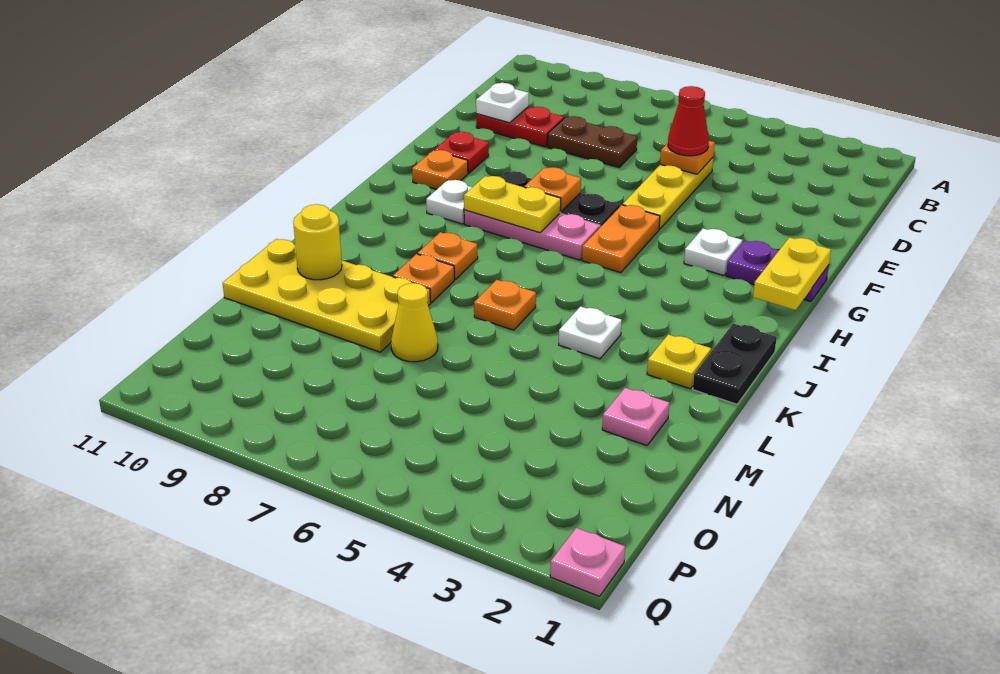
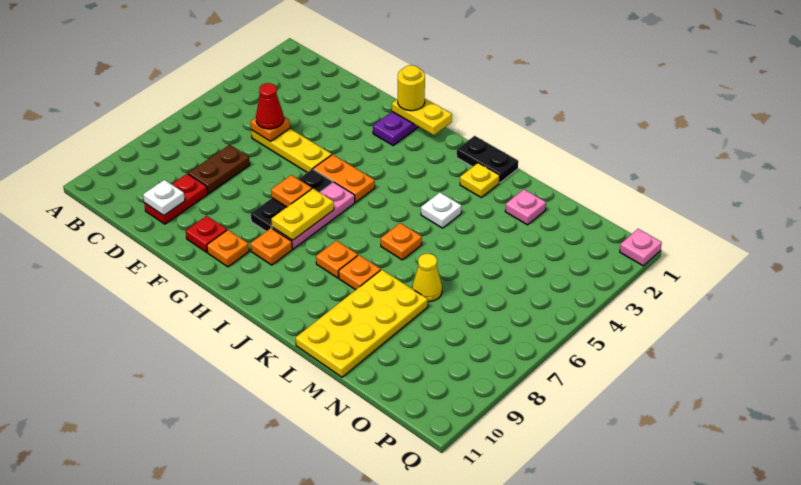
white plate G3 level 1 -> none
white plate H9 level 1 -> orange plate H9 level 1
yellow round brick L10 level 2 -> yellow round brick G1 level 3

